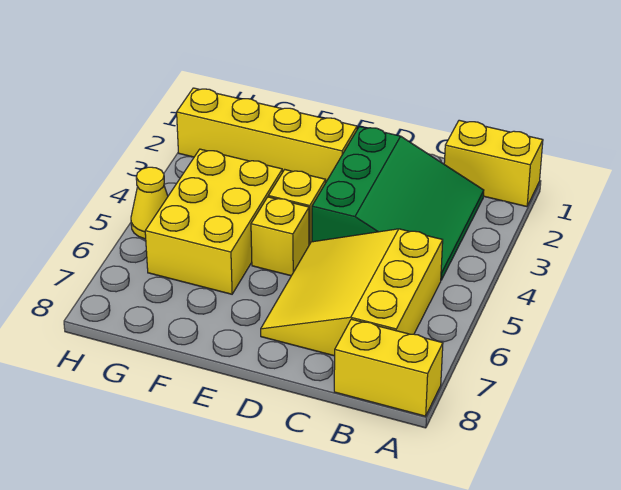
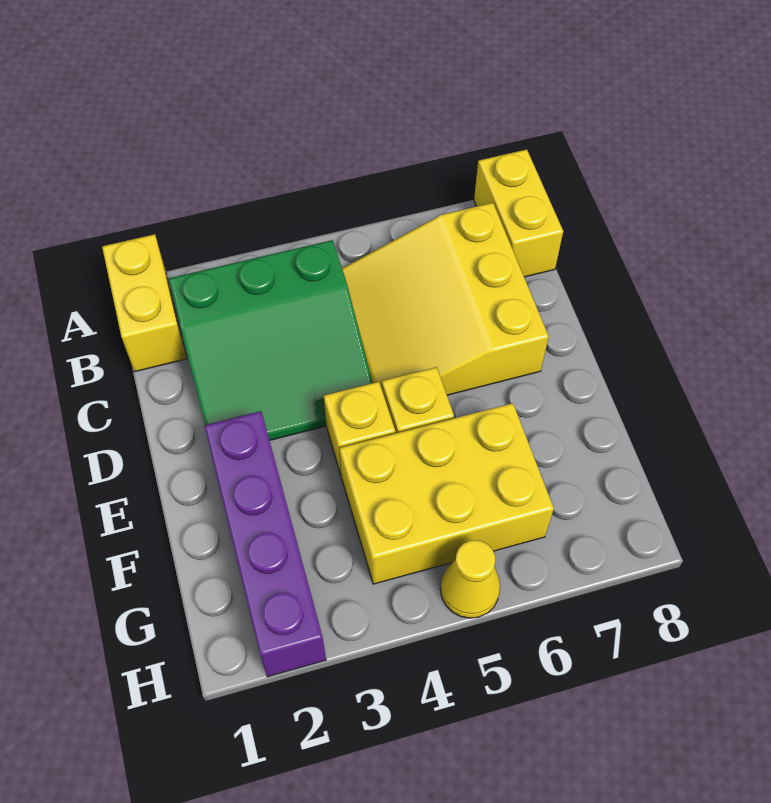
green slope B2:D4 level 1 top D -> green slope B2:D4 level 1 top B
yellow slope B5:D7 level 1 top B -> yellow slope B5:D7 level 1 top 7
yellow brick E2:H2 level 1 -> purple brick E2:H2 level 1

